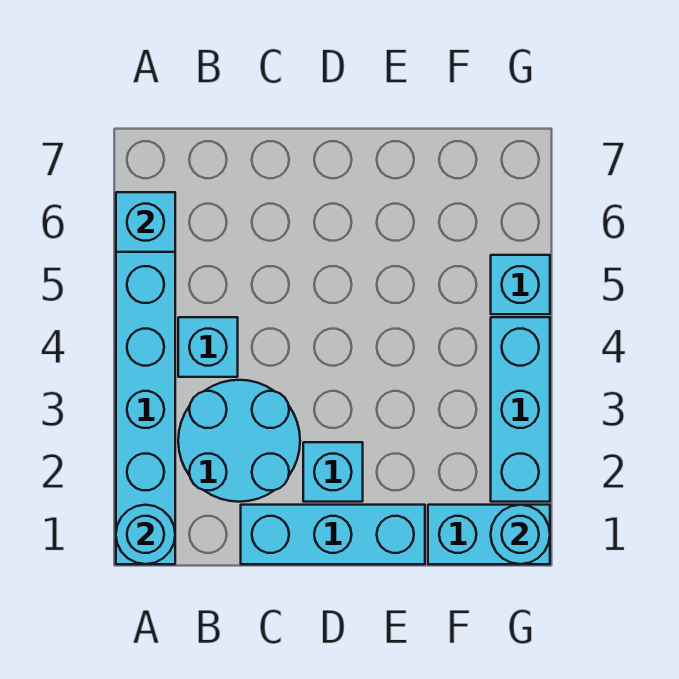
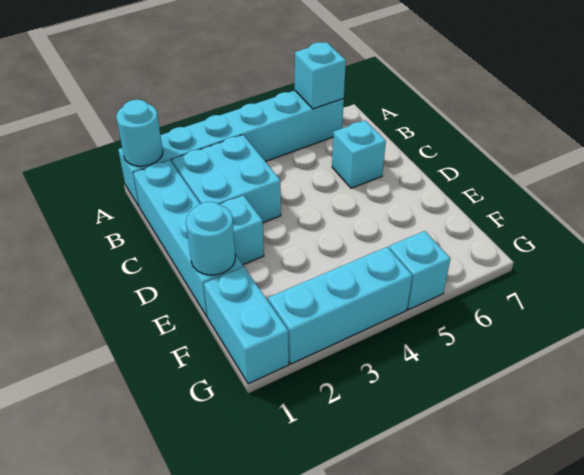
cyan round brick B2:C3 level 1 -> cyan brick B2:C3 level 1
cyan brick B4 level 1 -> cyan brick C6 level 1
cyan brick C1:E1 level 1 -> cyan brick B1:E1 level 1
cyan round brick G1 level 2 -> cyan round brick E1 level 2

